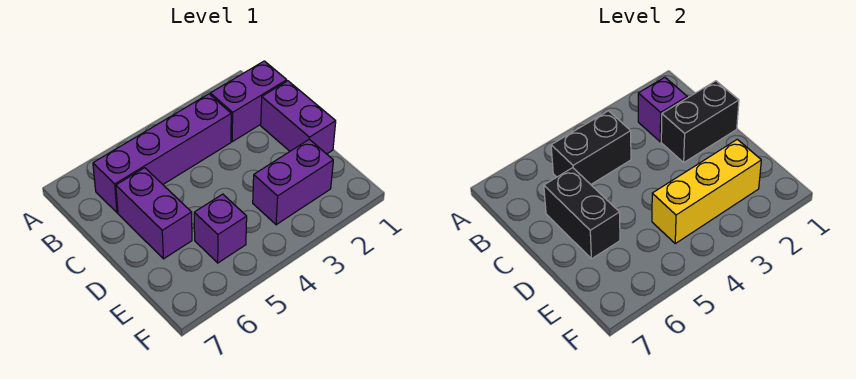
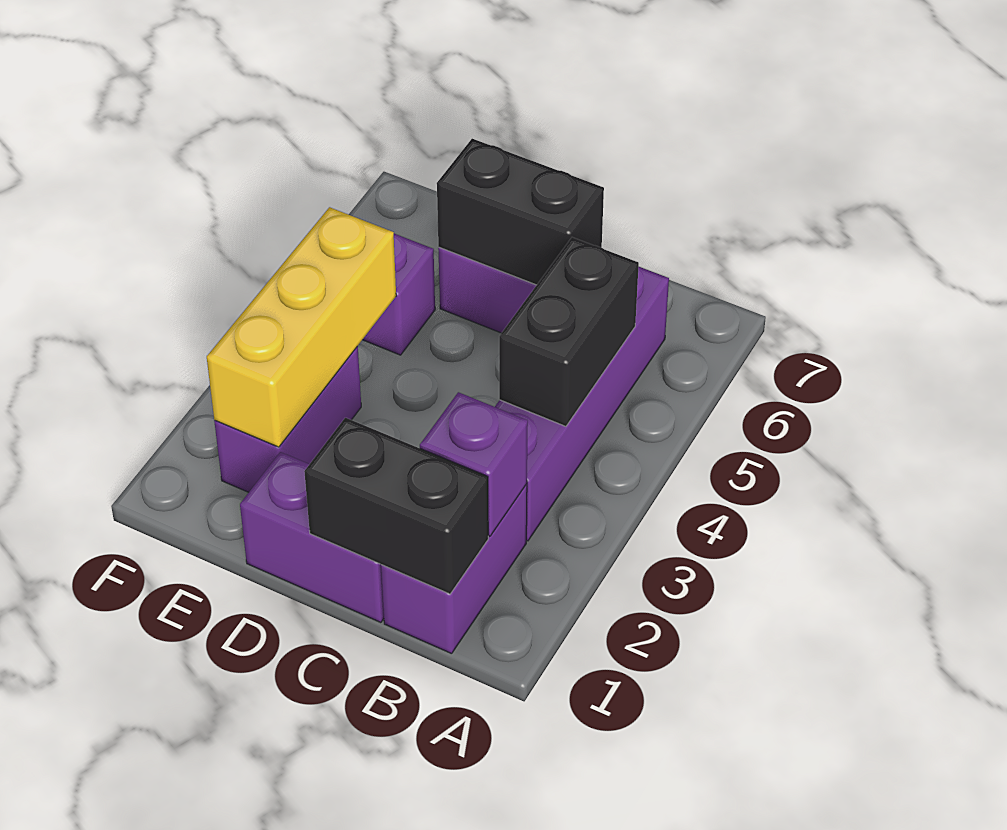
black brick C1:C2 level 2 -> black brick B1:C1 level 2

